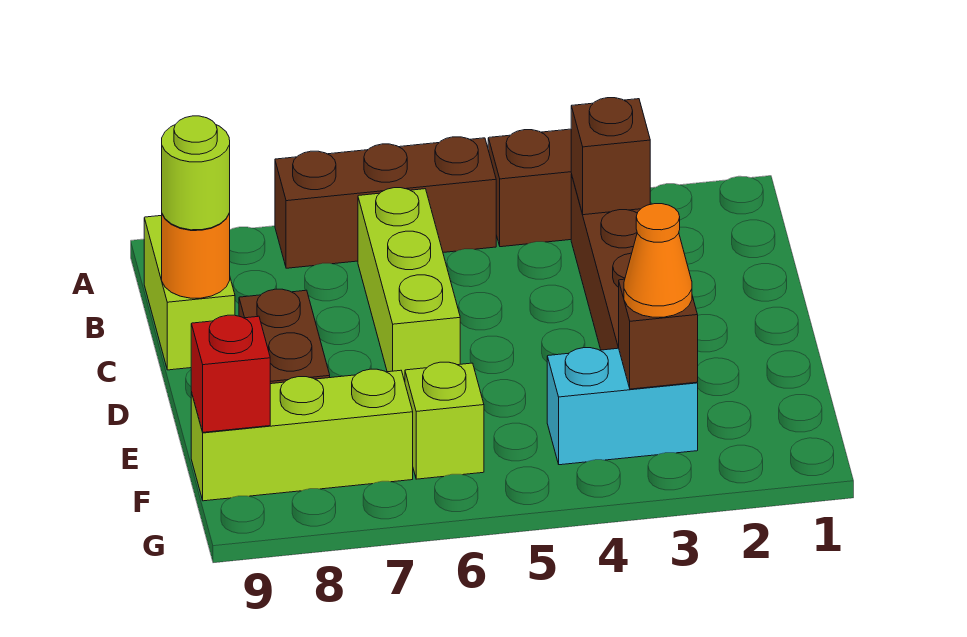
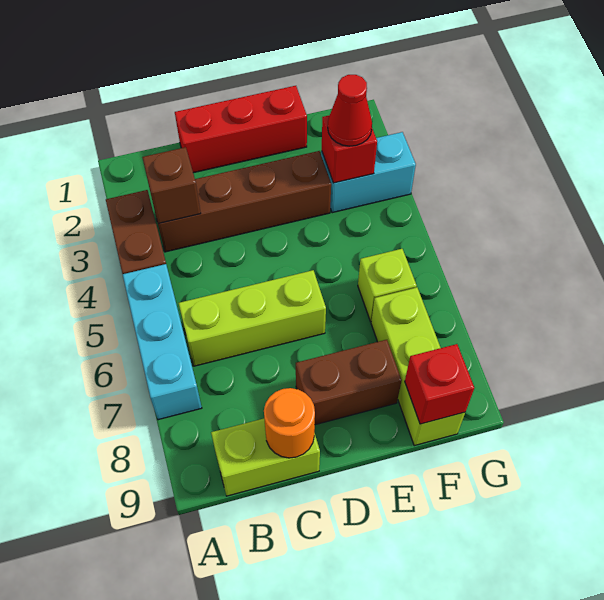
brown brick A5:A7 level 1 -> cyan brick A5:A7 level 1
none -> red brick C1:E1 level 1
lime round brick C9 level 3 -> none
cyan brick F3:F4 level 1 -> cyan brick F3:G3 level 1
brown brick F3 level 2 -> red brick F3 level 2
orange cone F3 level 3 -> red cone F3 level 3

